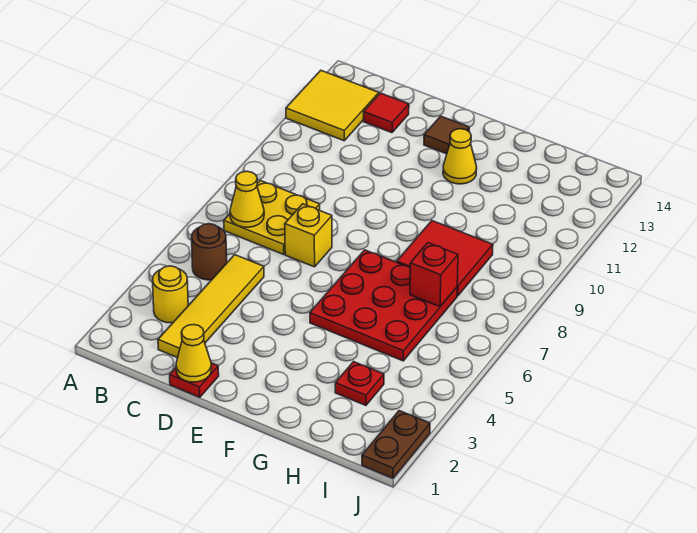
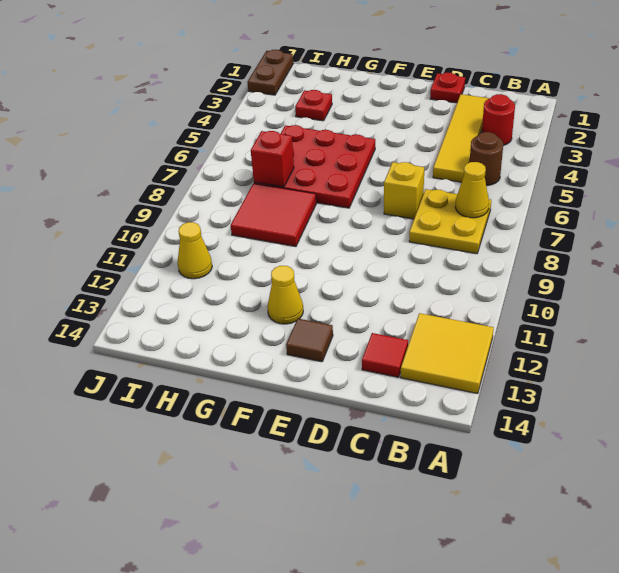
yellow round brick B3 level 1 -> red round brick B3 level 1
yellow cone D1 level 2 -> yellow cone I11 level 1

